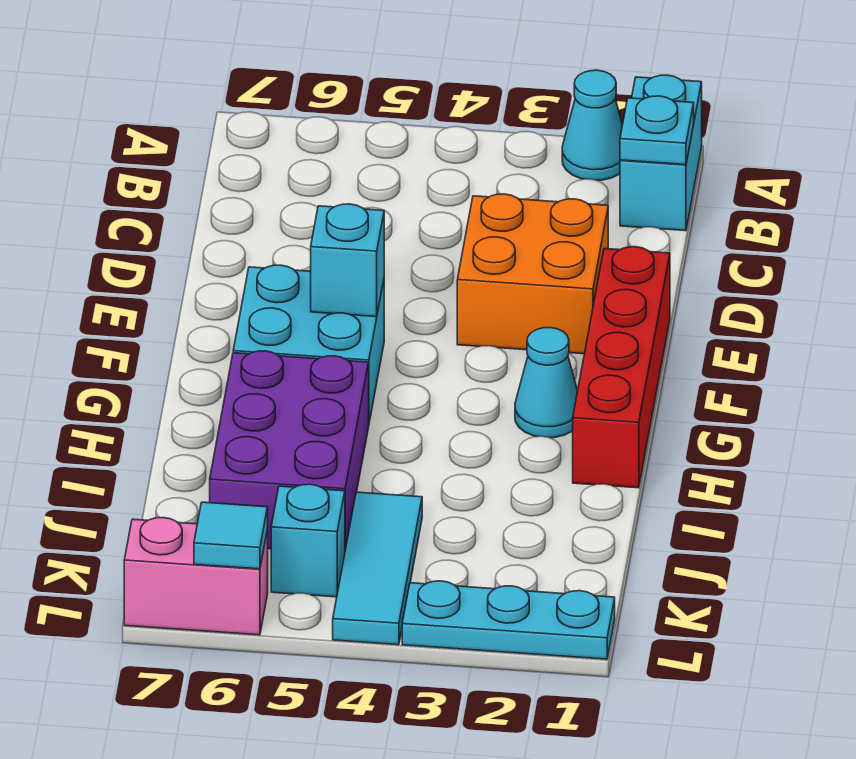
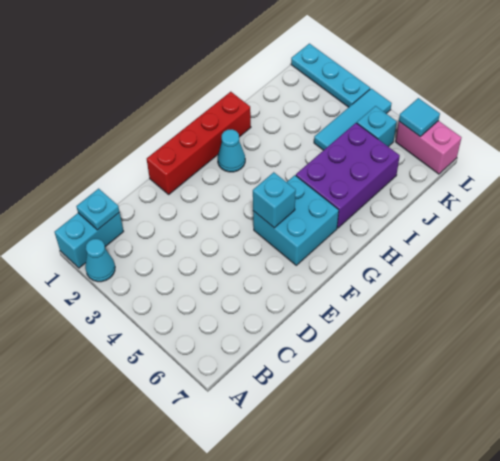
orange brick D2:E3 level 1 -> none

